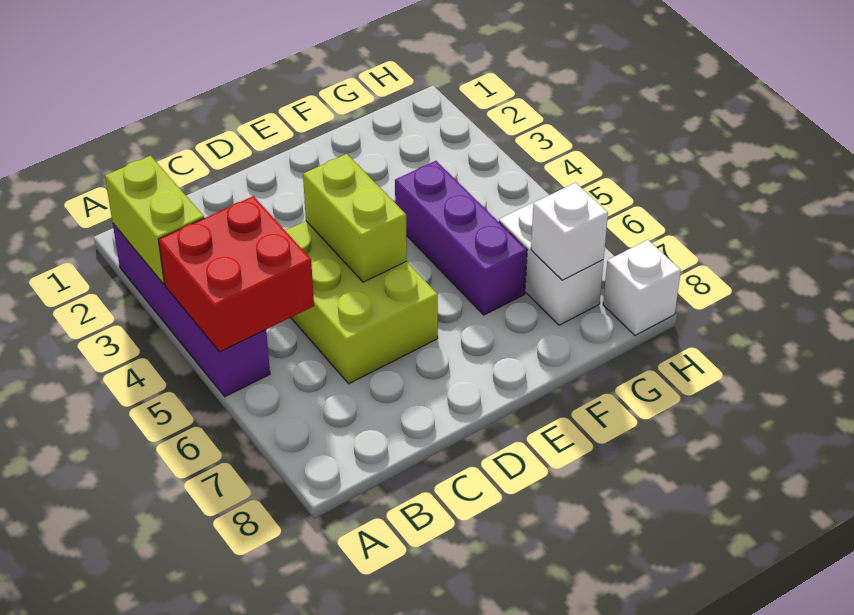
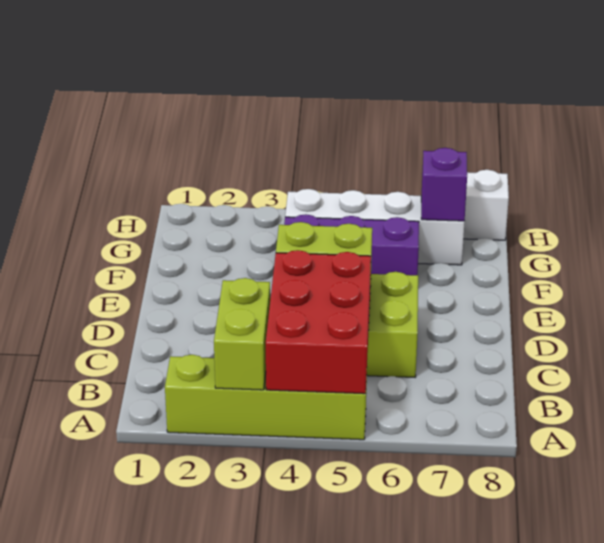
purple brick A2:A5 level 1 -> lime brick A2:A5 level 1
lime brick A2:A3 level 2 -> lime brick A3:B3 level 2
red brick A4:B5 level 2 -> red brick A4:C5 level 2
white brick G6:G7 level 1 -> white brick G4:G7 level 1
white brick G7 level 2 -> purple brick G7 level 2

